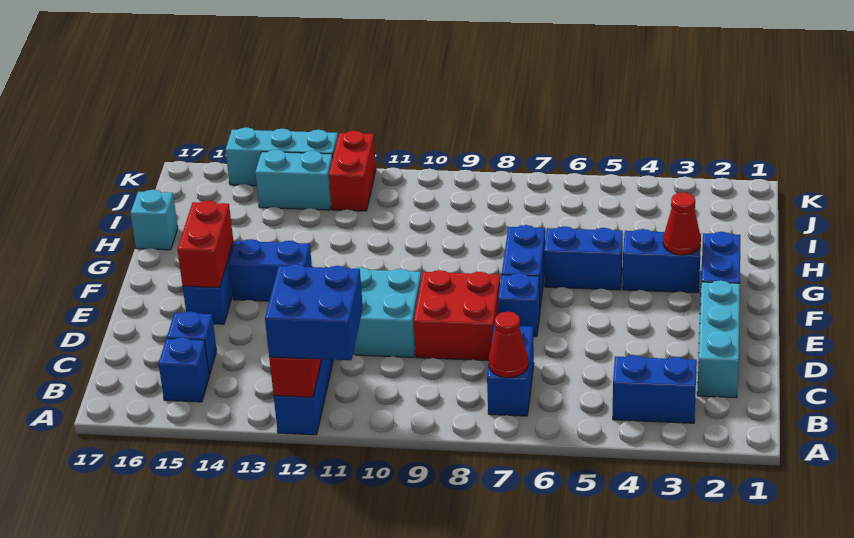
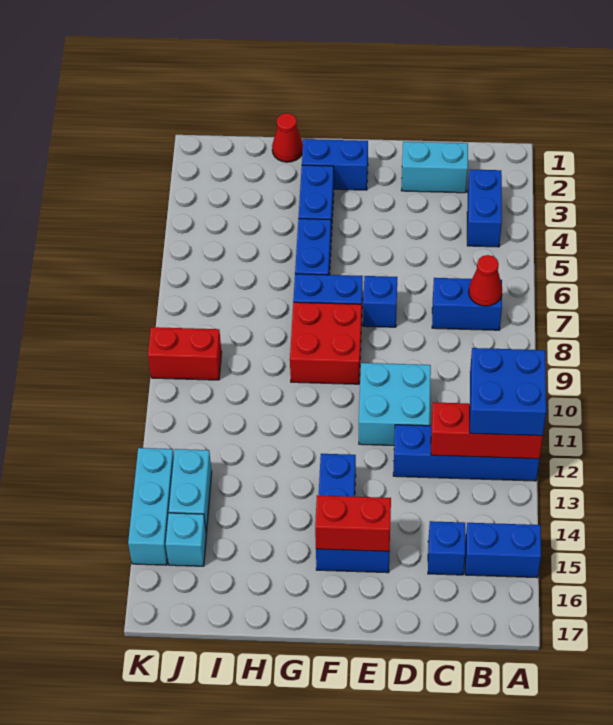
blue brick B15 level 1 -> blue brick A15:B15 level 1
cyan brick C2:E2 level 1 -> cyan brick C2:D2 level 1
red brick D8:E9 level 1 -> red brick F8:G9 level 1
red cone G3 level 2 -> red cone H1 level 1
cyan brick H17 level 1 -> cyan brick J15 level 1
red brick J12:K12 level 1 -> red brick J9:K9 level 1

